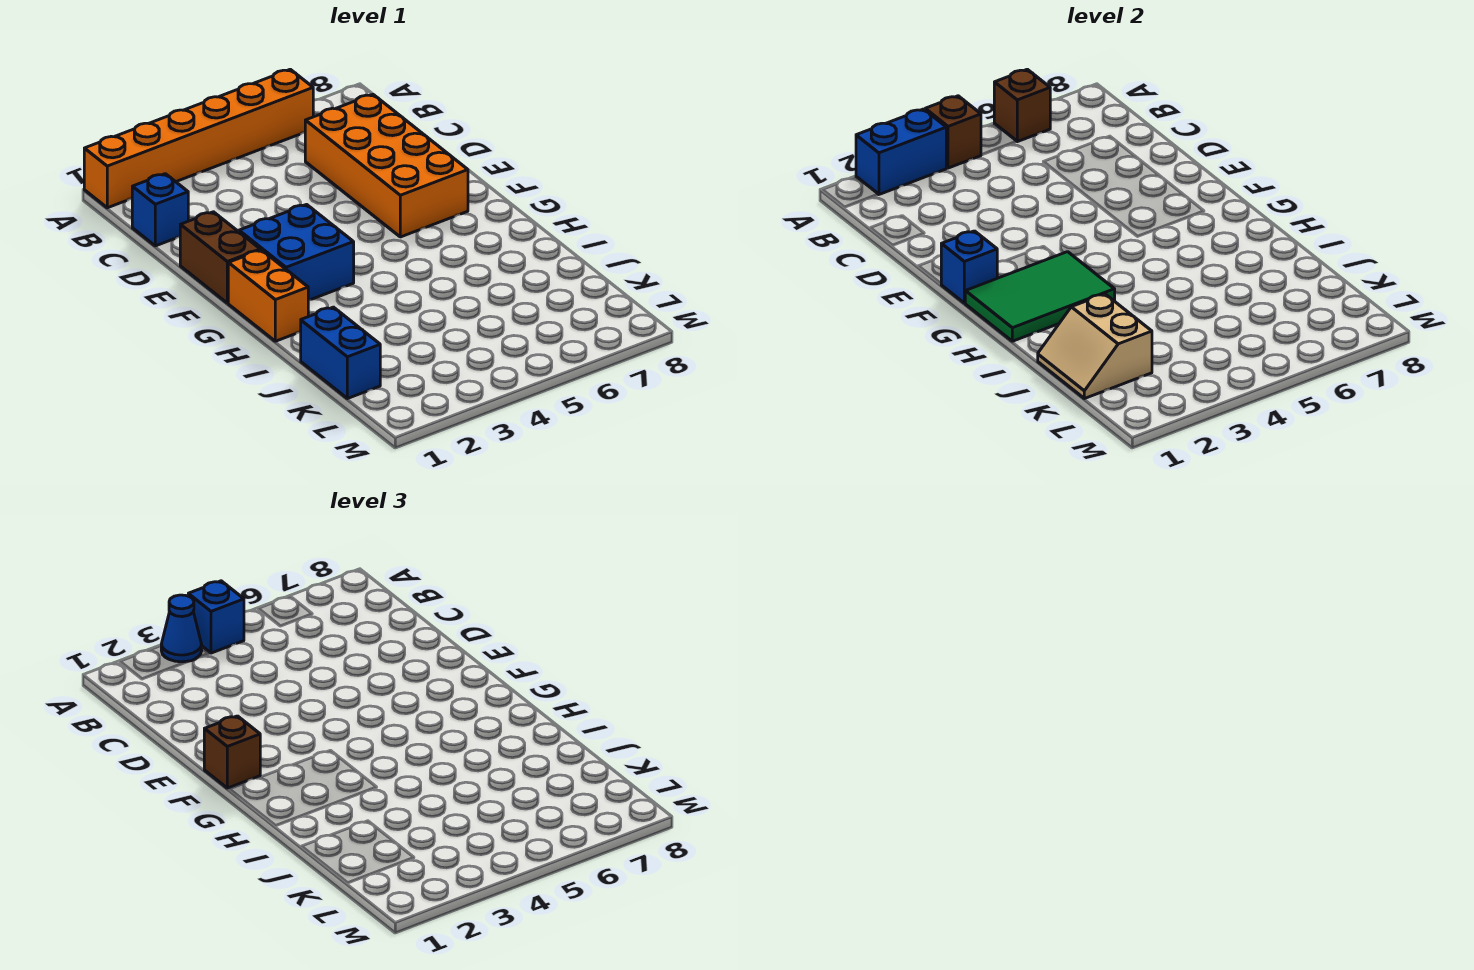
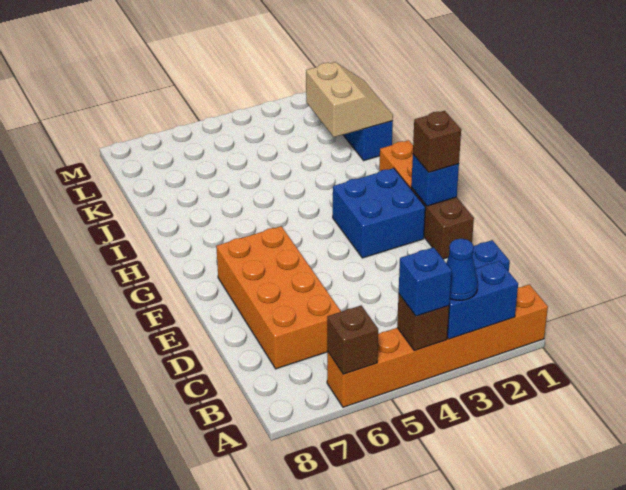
green tile G1:H3 level 2 -> none

